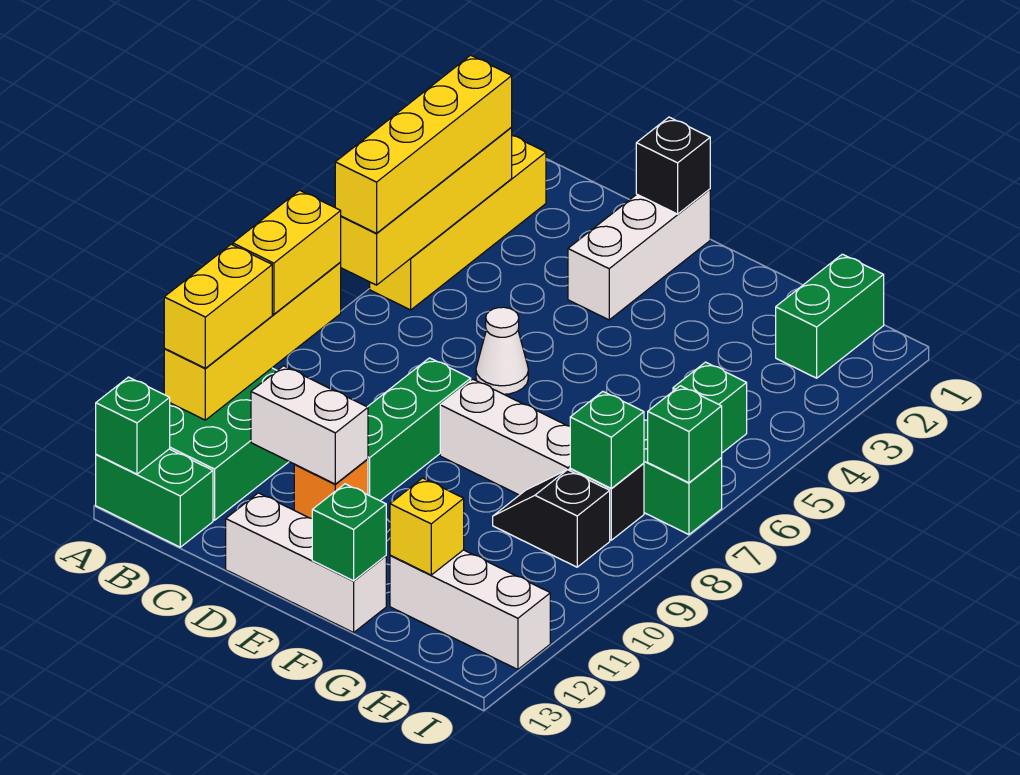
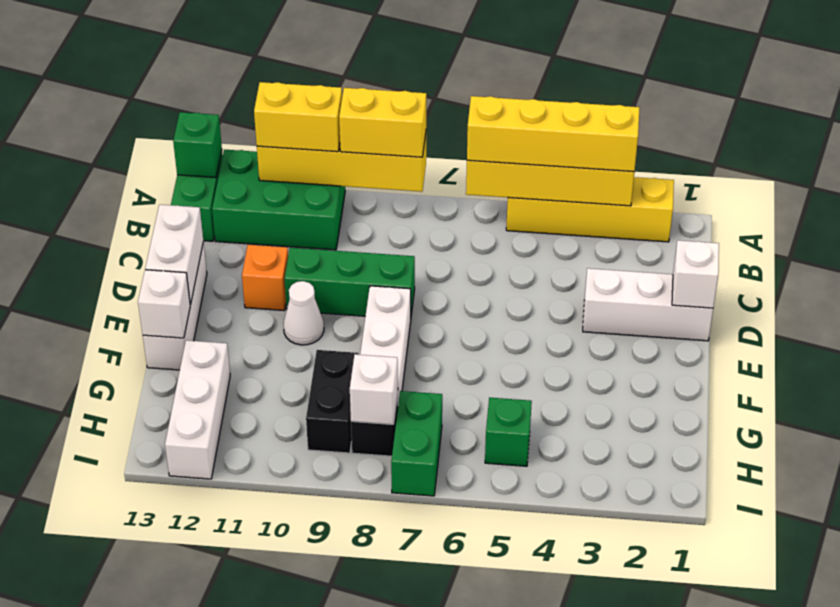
white brick C11:D11 level 2 -> white brick D13:E13 level 2
black brick D1 level 2 -> white brick D1 level 2
white cone D6 level 1 -> white cone E10 level 1
green brick F13 level 2 -> white brick F13 level 2
black slope G9:H9 level 1 top H -> black brick G9:H9 level 1
yellow brick G12 level 2 -> none
green brick H1:H2 level 1 -> none
green brick H8 level 2 -> white brick H8 level 2
green brick I7 level 2 -> none

